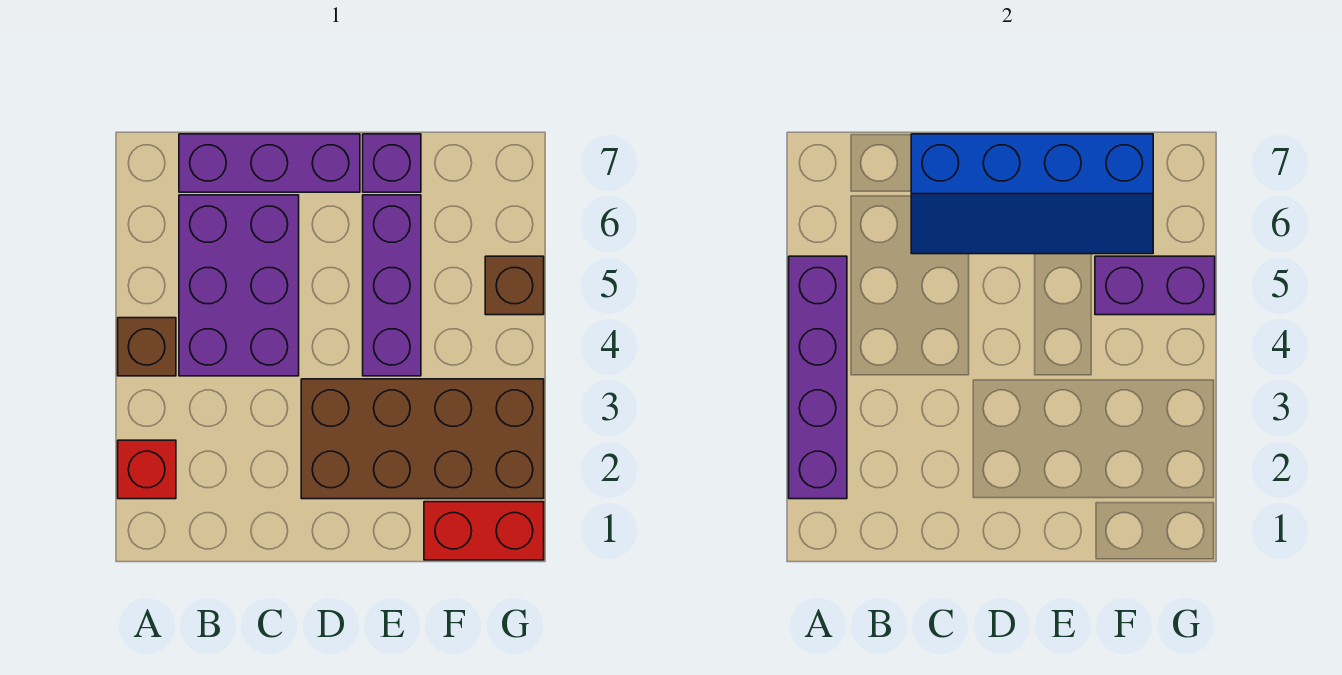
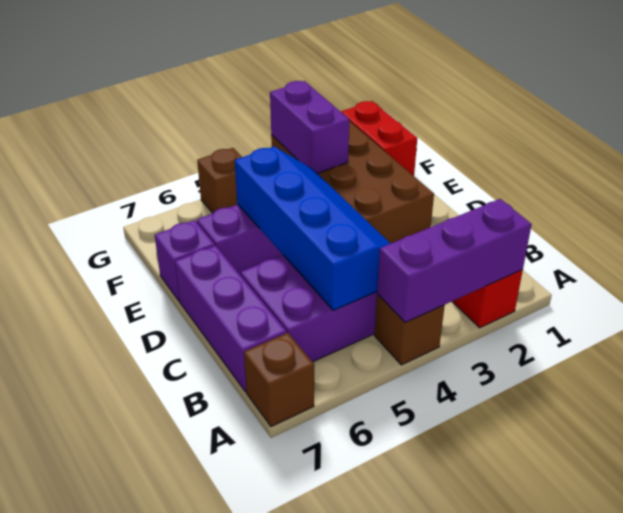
purple brick A2:A5 level 2 -> purple brick A2:A4 level 2
none -> brown brick A7 level 1
blue slope C6:F7 level 2 top 7 -> blue slope B4:E5 level 2 top 5
purple brick F5:G5 level 2 -> purple brick F3:G3 level 2

